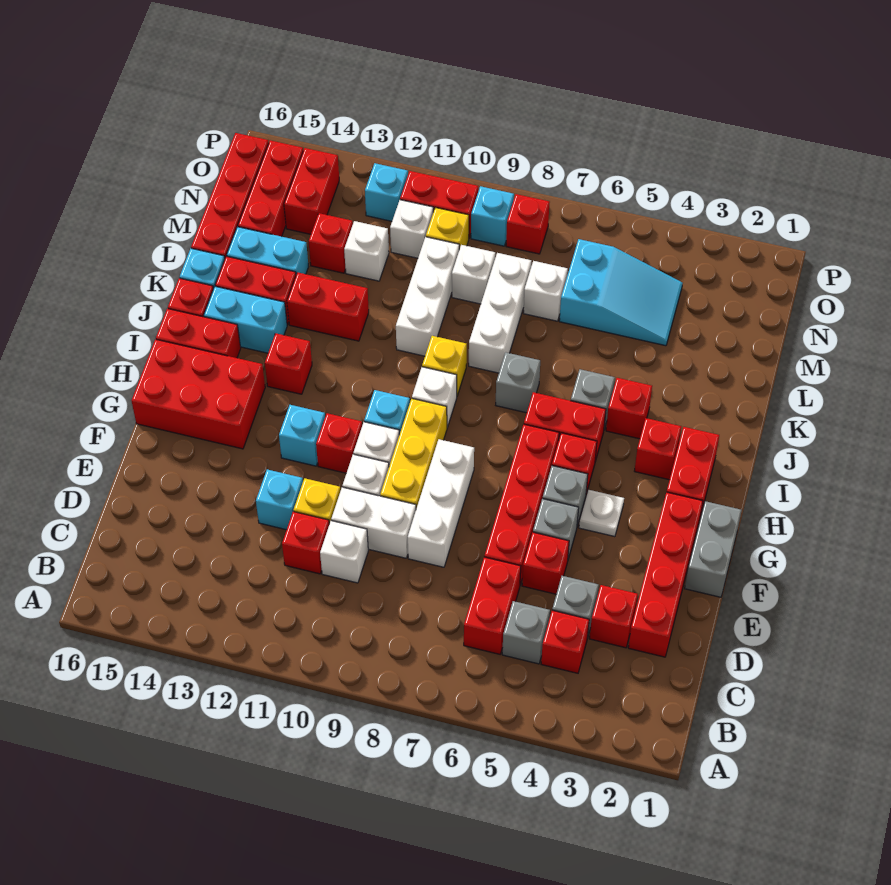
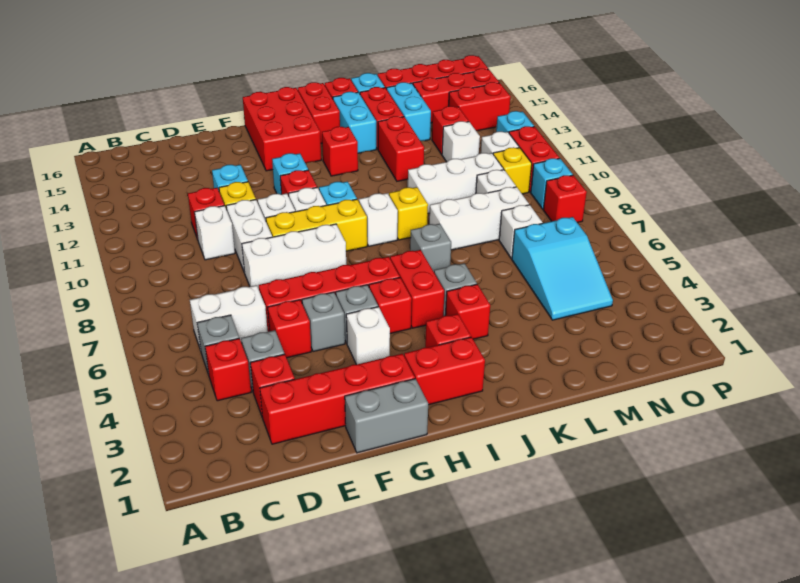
red brick C6:D6 level 1 -> white brick C6:D6 level 1
white plate G4 level 1 -> white brick G4 level 1

